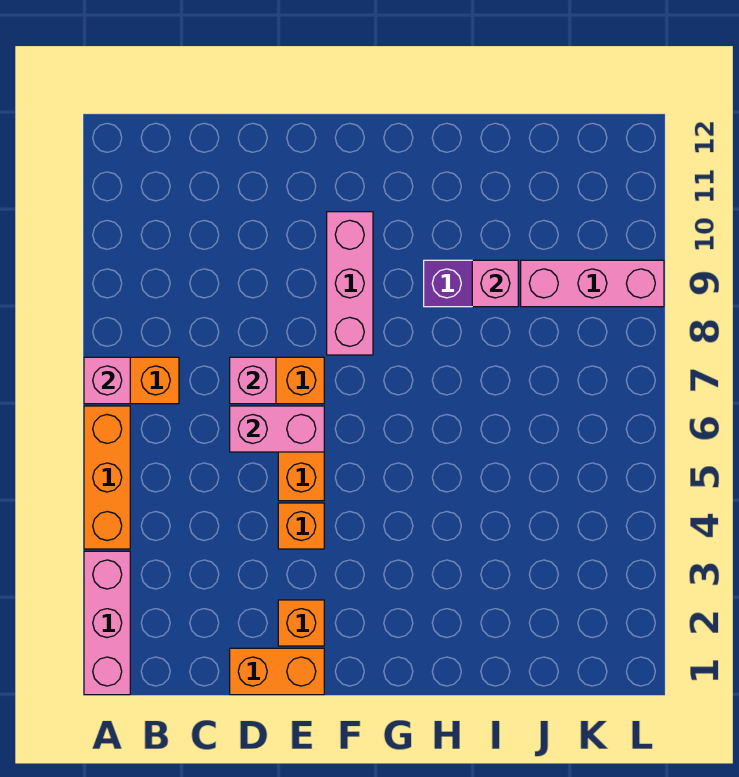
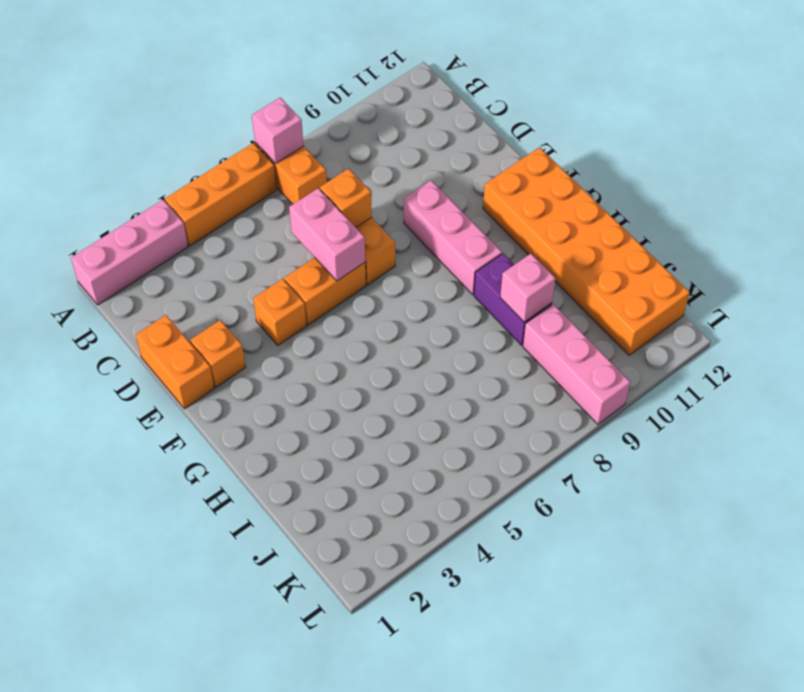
pink brick D7 level 2 -> orange brick D7 level 2
pink brick F8:F10 level 1 -> pink brick E9:G9 level 1
none -> orange brick F11:K12 level 1

